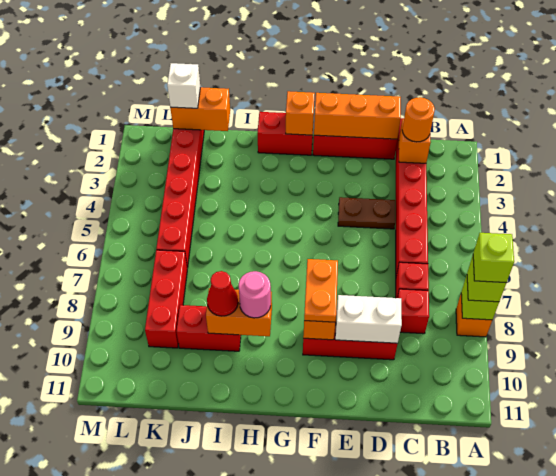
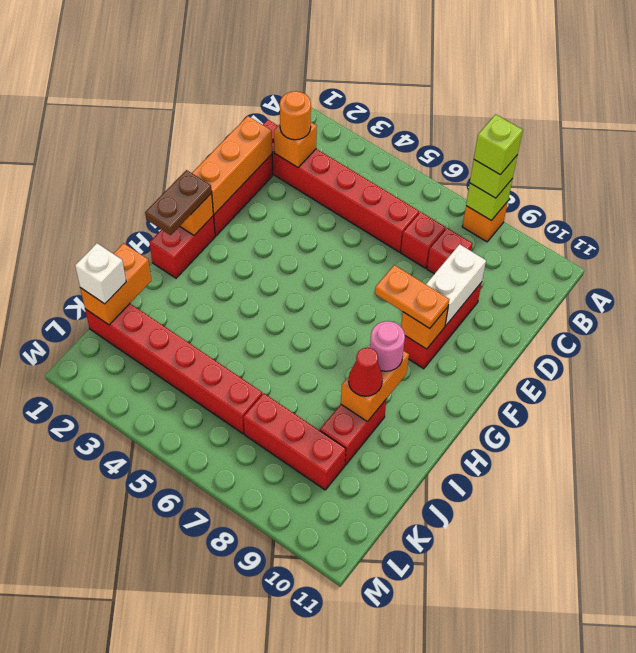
brown plate D4:E4 level 1 -> brown plate G1:H1 level 3

